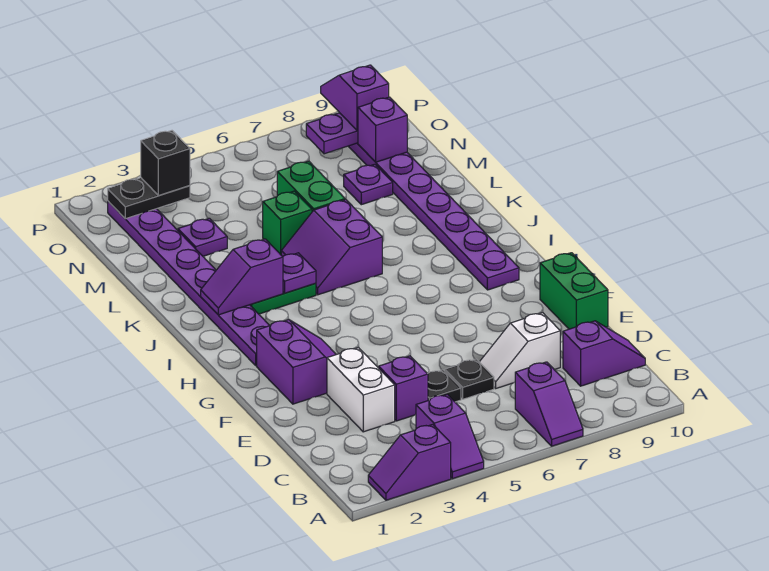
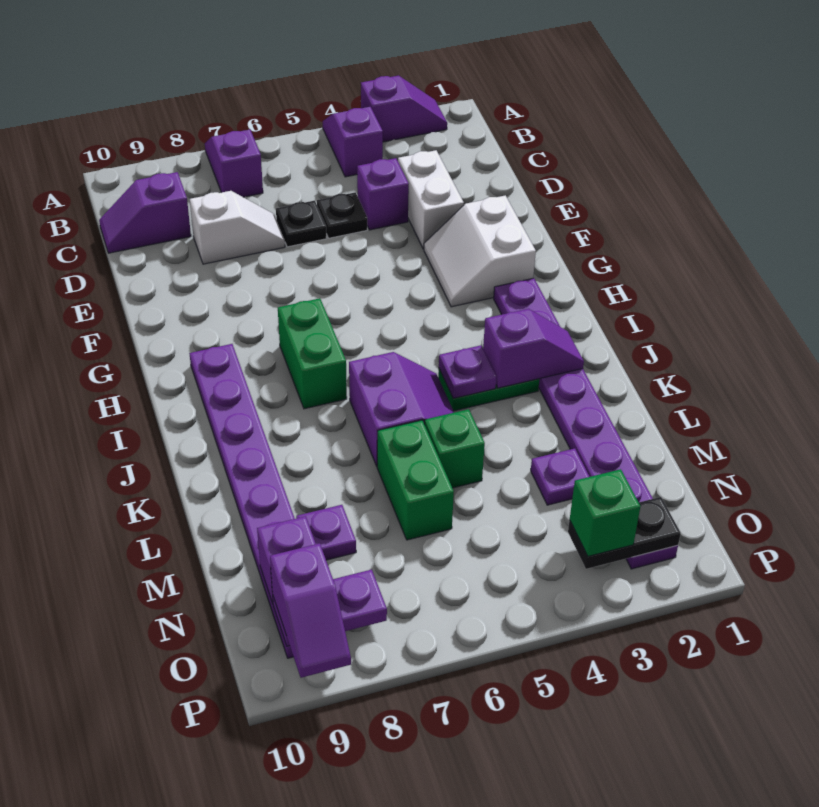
green brick E10:F10 level 1 -> green brick H7:I7 level 1
purple slope F2:G3 level 1 top 2 -> white slope F2:G3 level 1 top 2
black brick O3 level 3 -> green brick O3 level 3

